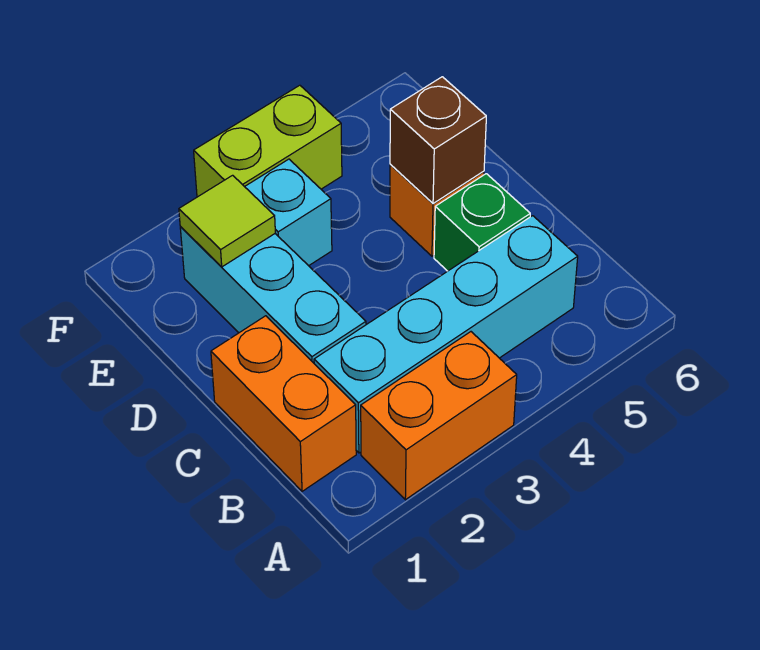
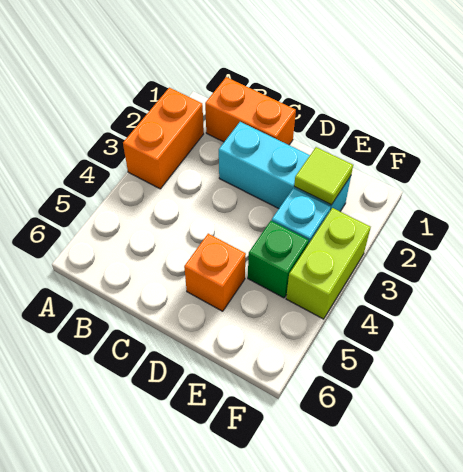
cyan brick B2:B5 level 1 -> none
green brick C5 level 1 -> green brick E4 level 1
brown brick D5 level 2 -> none

